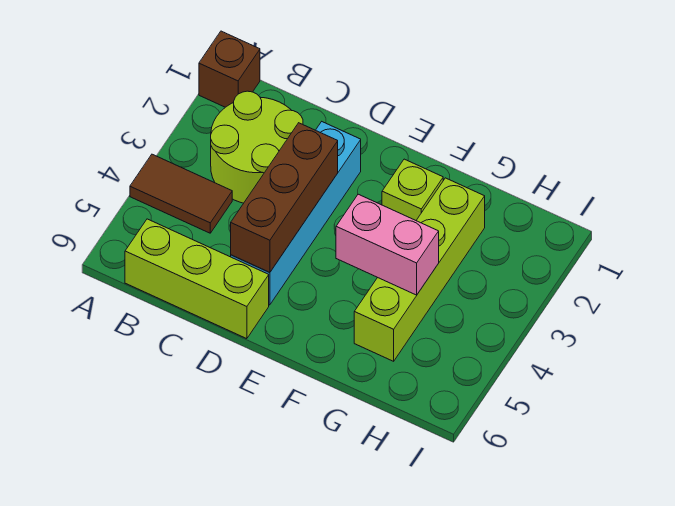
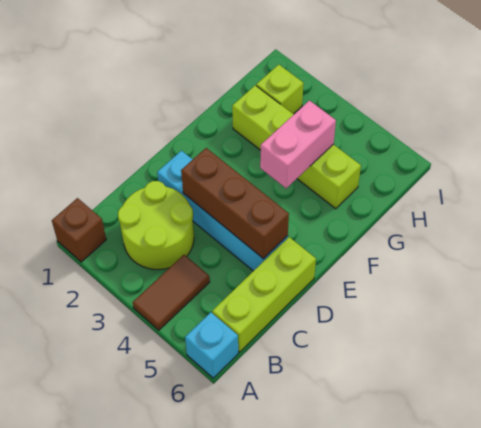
none -> cyan brick A6 level 1
lime brick F2 level 1 -> lime brick H2 level 1

